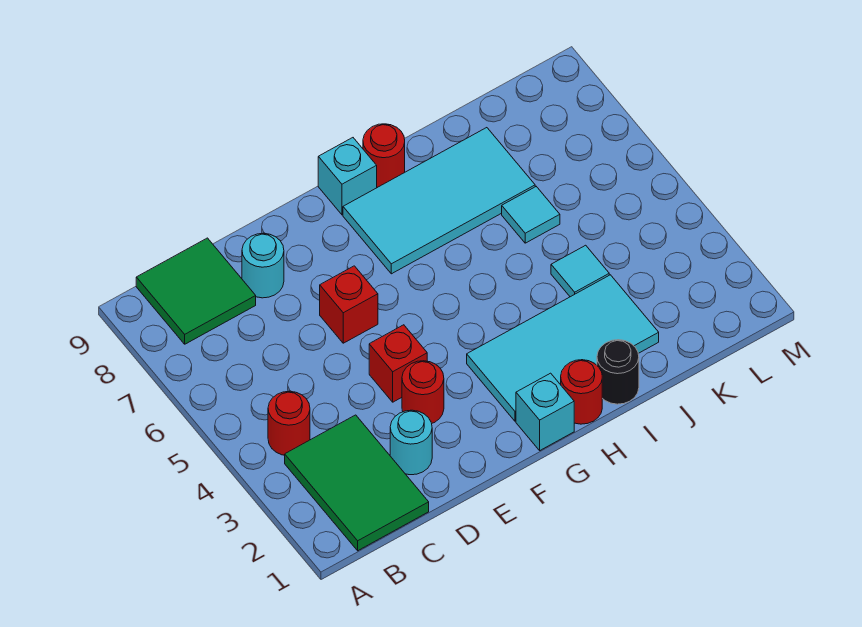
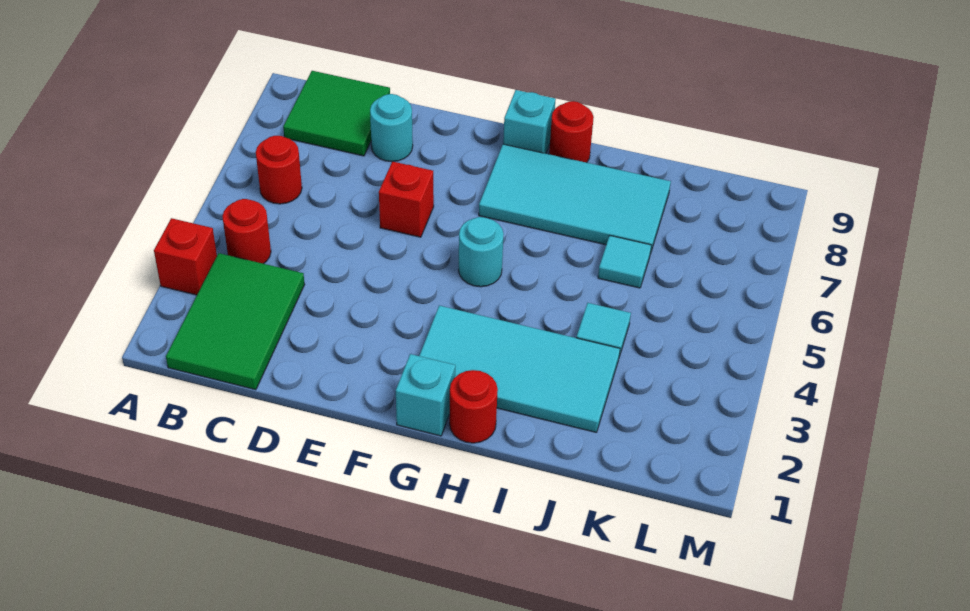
cyan round brick D2 level 1 -> cyan round brick G5 level 1
red round brick E3 level 1 -> red round brick B6 level 1
red brick E4 level 1 -> red brick A3 level 1
black round brick I1 level 1 -> none

